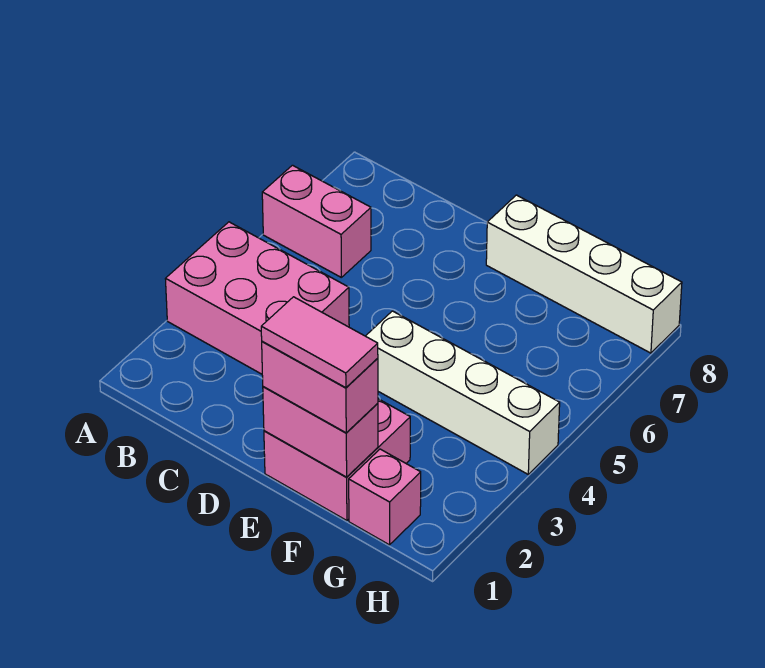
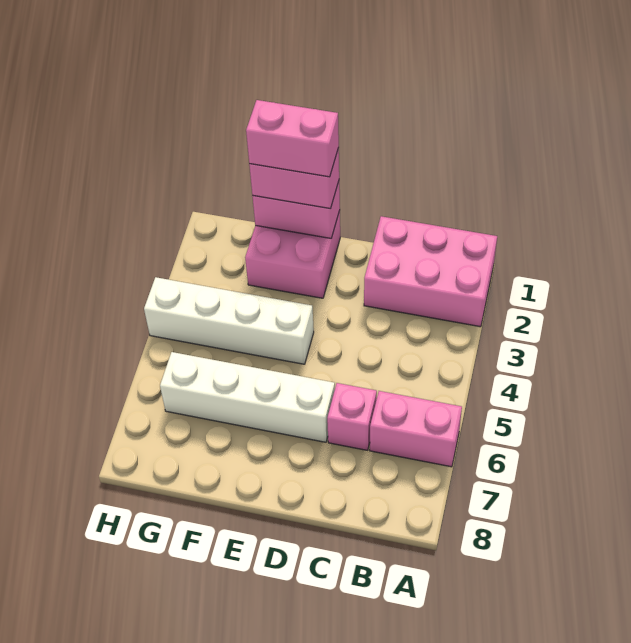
pink brick A3:C4 level 1 -> pink brick A1:C2 level 1
pink tile E1:F1 level 4 -> pink brick E1:F1 level 4
white brick E8:H8 level 1 -> white brick D6:G6 level 1
pink brick G1 level 1 -> pink brick C6 level 1

